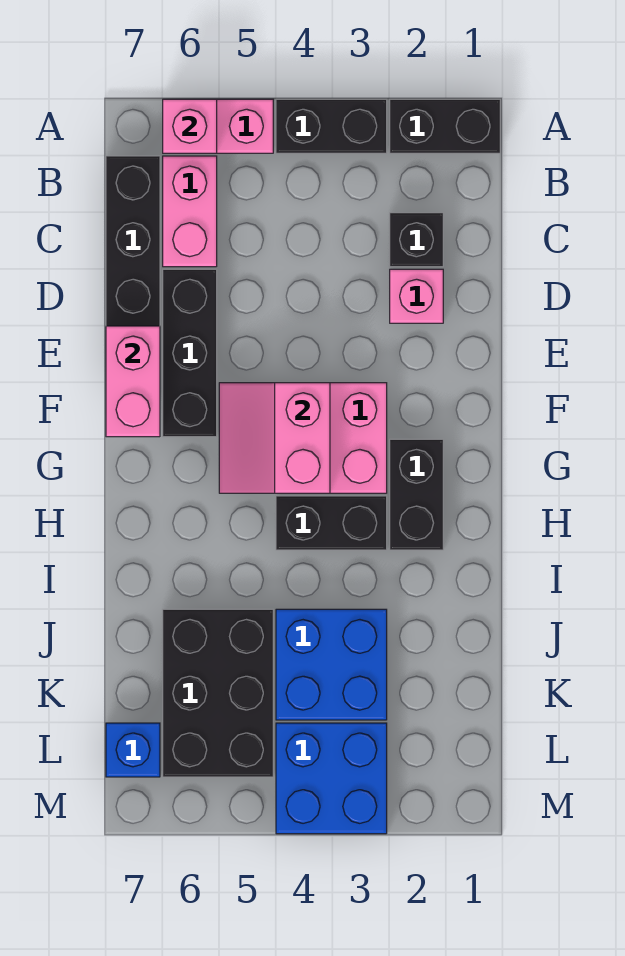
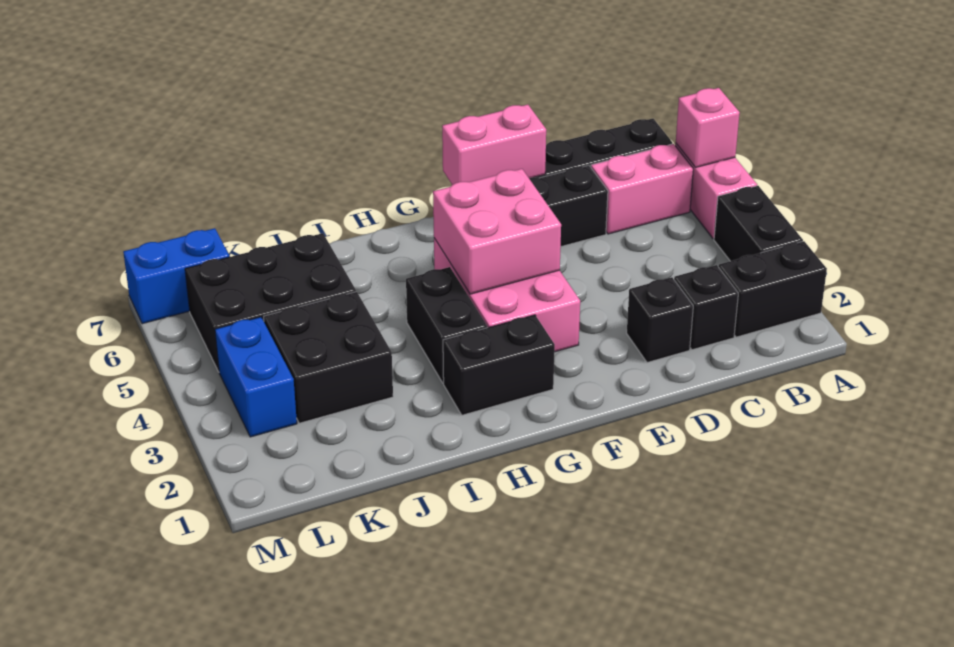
black brick A1:A2 level 1 -> black brick A2:B2 level 1
pink brick D2 level 1 -> black brick D2 level 1
pink slope F4:G5 level 2 top 4 -> pink brick F4:G5 level 2
blue brick J3:K4 level 1 -> black brick J3:K4 level 1
blue brick L3:M4 level 1 -> blue brick L3:L4 level 1
blue brick L7 level 1 -> blue brick L7:M7 level 1

